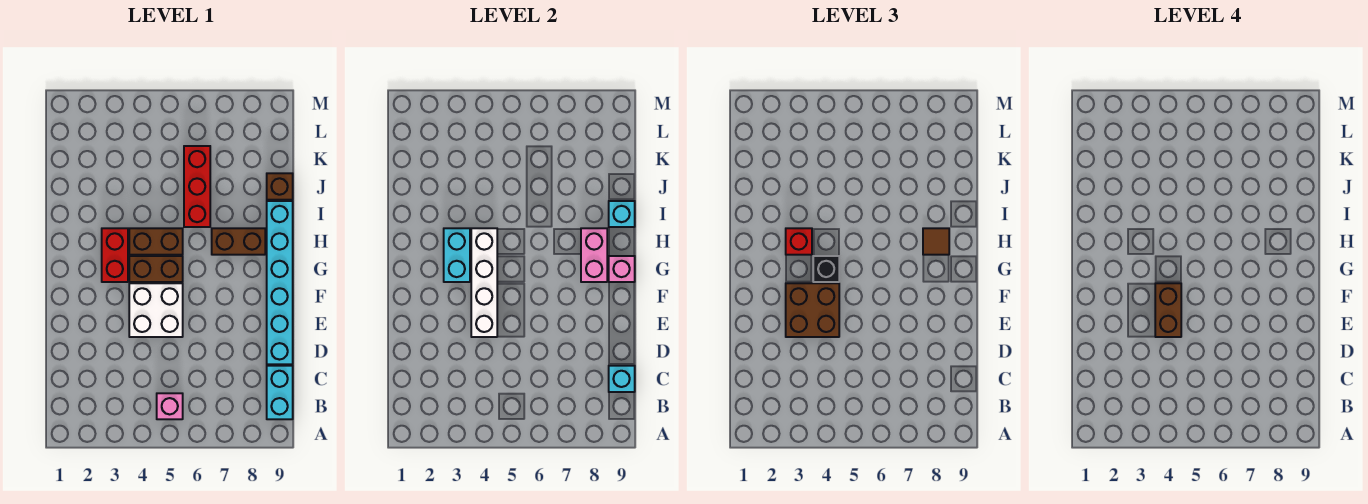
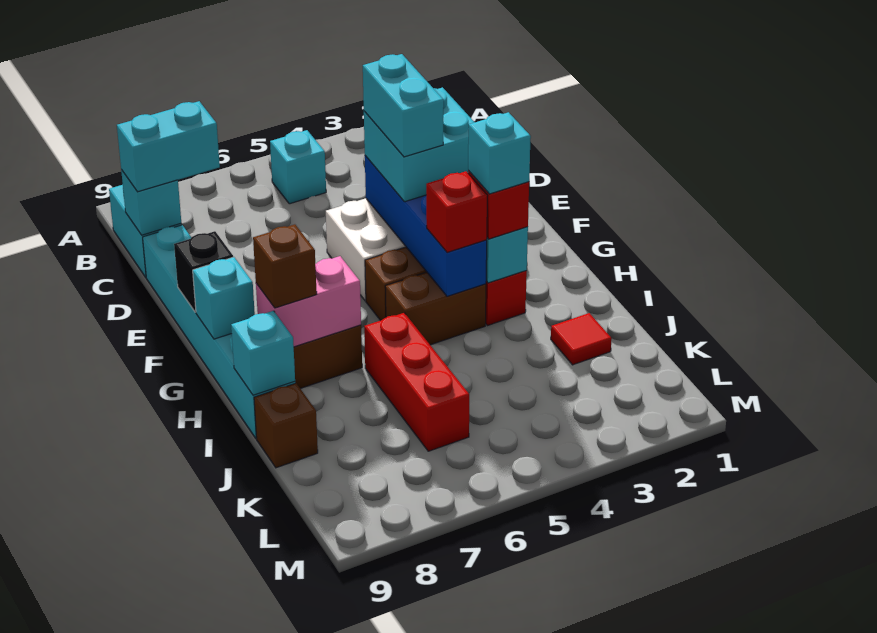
pink brick B5 level 1 -> cyan brick B5 level 1
none -> cyan brick C8:C9 level 3
brown brick E3:F4 level 3 -> cyan brick E3:F4 level 3
white brick E4:H4 level 2 -> blue brick E4:H4 level 2
brown brick E4:F4 level 4 -> cyan brick E4:F4 level 4
black brick G4 level 3 -> black brick F9 level 2
pink brick G8:H8 level 2 -> pink brick H7:H8 level 2
pink brick G9 level 2 -> cyan brick G9 level 2
none -> cyan brick H3 level 4
none -> red brick H4 level 3
brown tile H8 level 3 -> brown brick H8 level 3
none -> red tile J2 level 1

